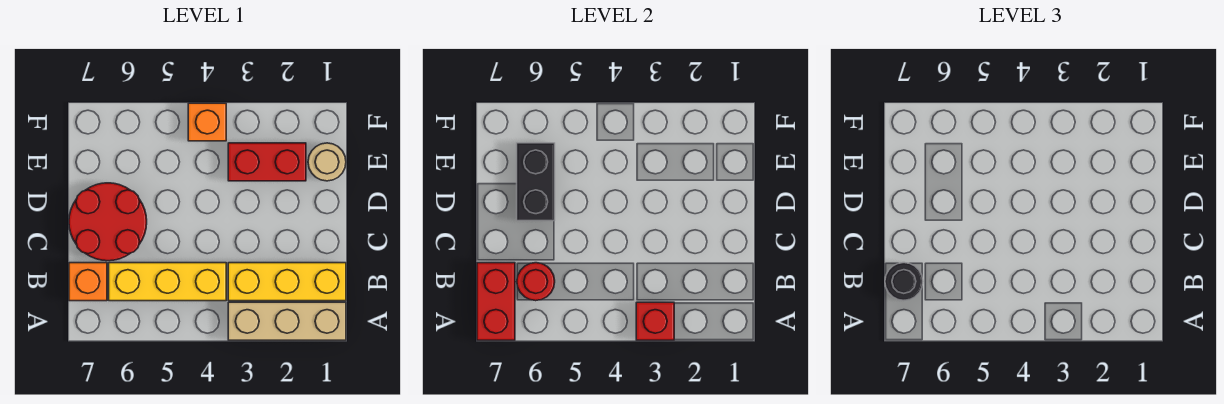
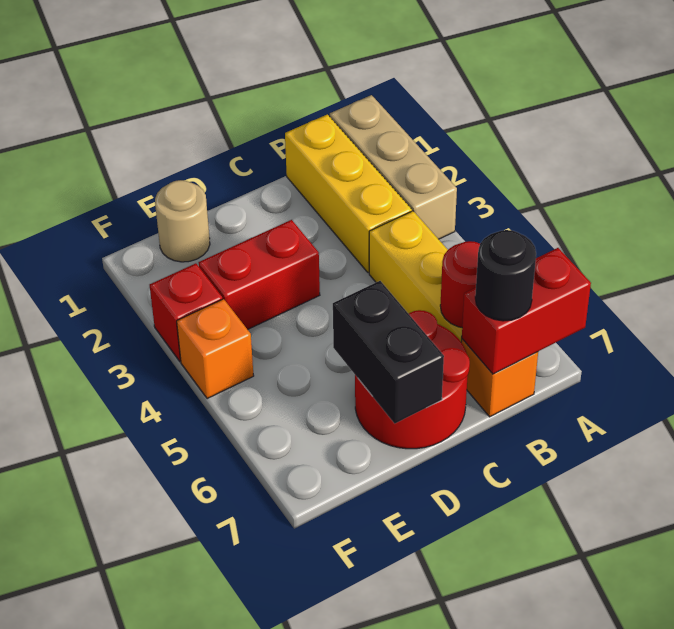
red brick A3 level 2 -> red brick F3 level 1
black brick D6:E6 level 2 -> black brick D6:D7 level 2
red brick E2:E3 level 1 -> red brick D3:E3 level 1

